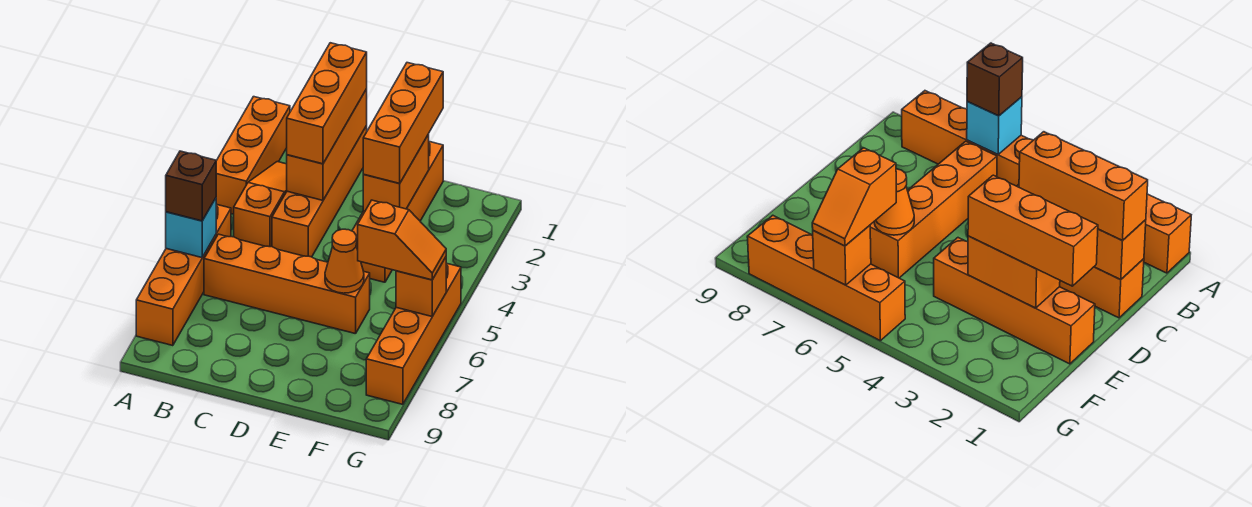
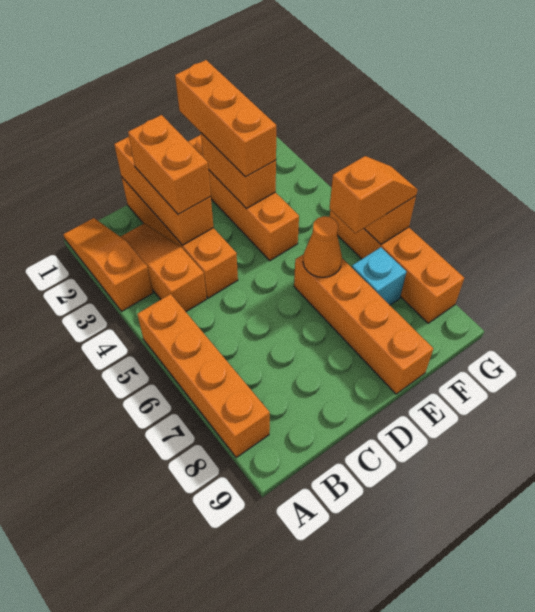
orange brick A1:A3 level 1 -> orange slope A1:A3 level 1 top 3
cyan brick A6 level 2 -> cyan brick F7 level 1
brown brick A6 level 3 -> none
orange brick B6:E6 level 1 -> orange brick E6:E9 level 1
orange brick C1:C3 level 3 -> orange brick C2:C3 level 3

